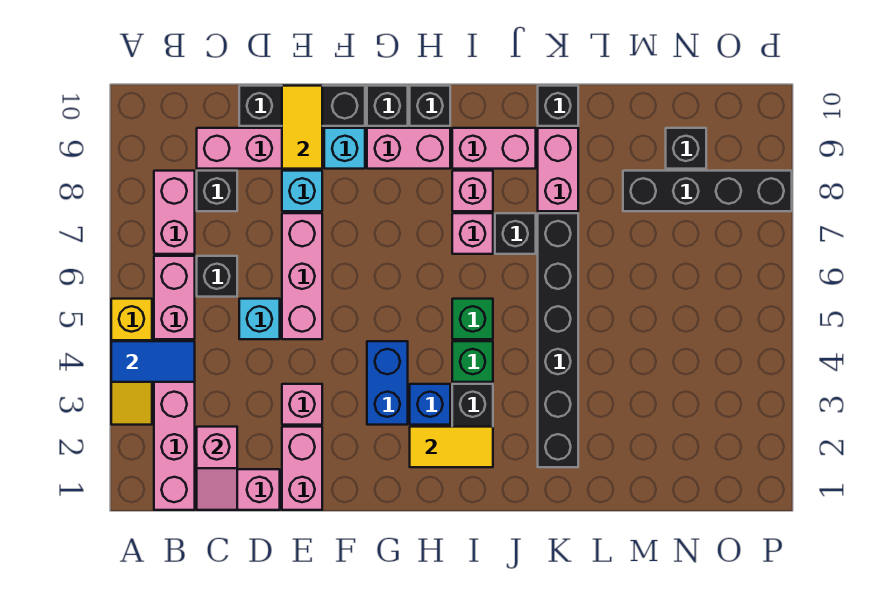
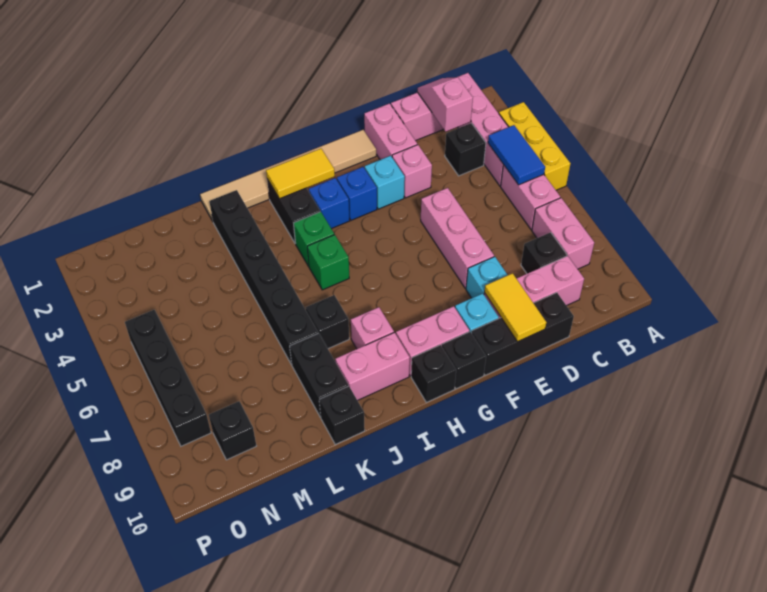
yellow slope A3:A5 level 1 top 5 -> yellow brick A3:A5 level 1
blue tile A4:B4 level 2 -> blue tile B4:B5 level 2
black brick C6 level 1 -> black brick C3 level 1
cyan brick D5 level 1 -> cyan brick F3 level 1
none -> tan tile F1:K1 level 1
blue brick G3:G4 level 1 -> blue brick G3 level 1
pink brick I7 level 1 -> none
pink brick K8:K9 level 1 -> black brick K8:K9 level 1
black brick M8:P8 level 1 -> black brick O5:O8 level 1

